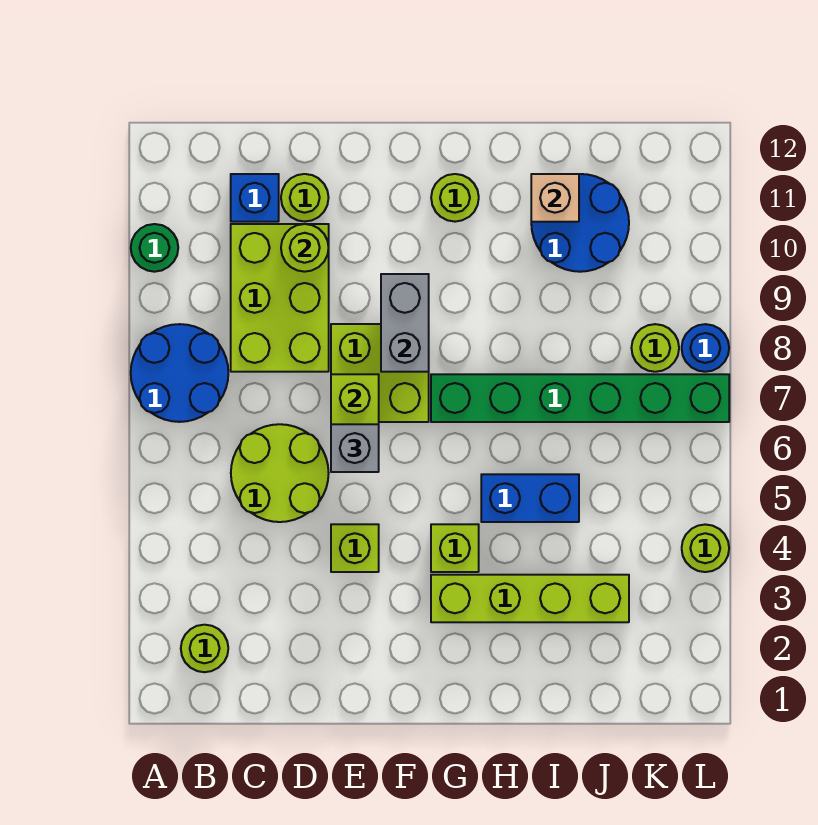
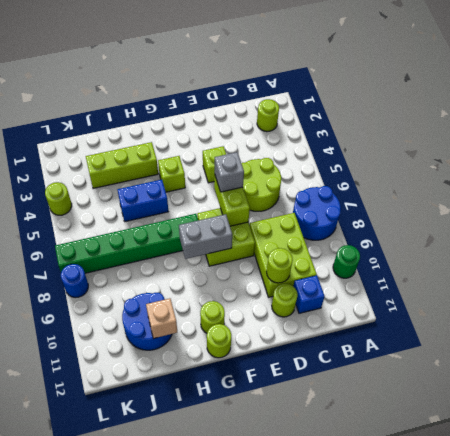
grey brick F8:F9 level 2 -> grey brick F8:G8 level 2
lime brick G3:J3 level 1 -> lime brick H3:J3 level 1
lime round brick K8 level 1 -> lime round brick G12 level 1

